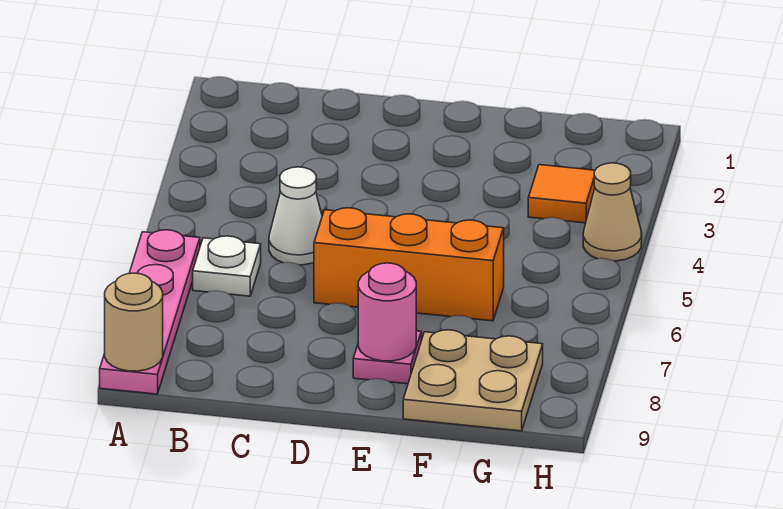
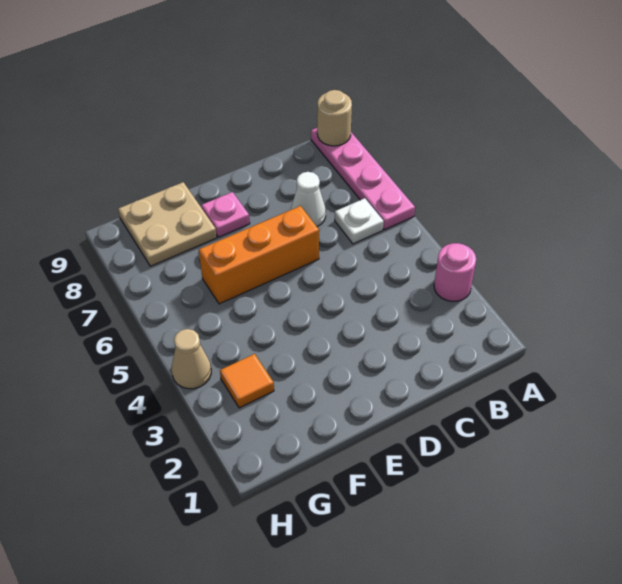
white cone C5 level 1 -> white cone C7 level 1
pink round brick E8 level 2 -> pink round brick A3 level 1

